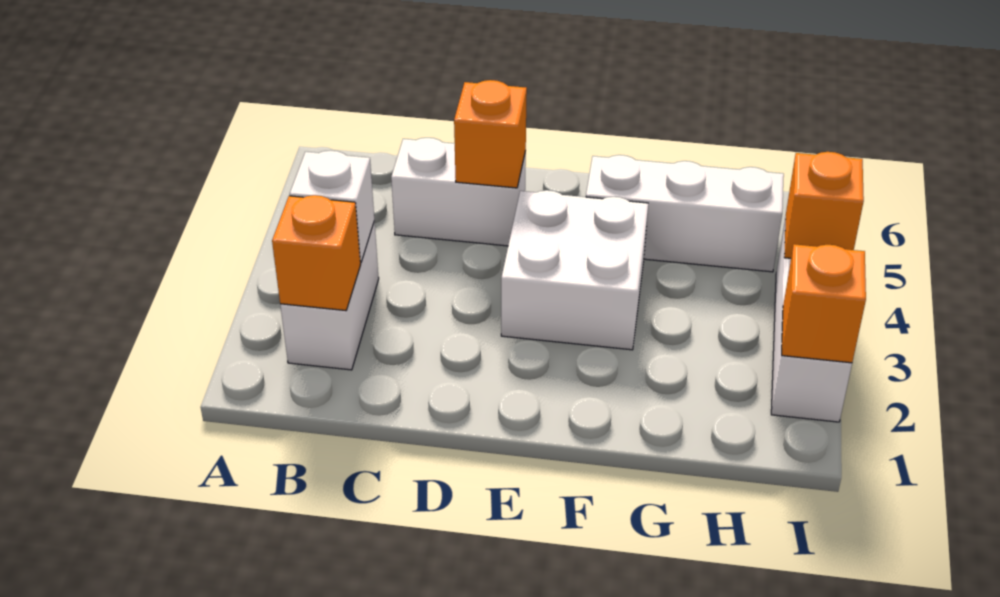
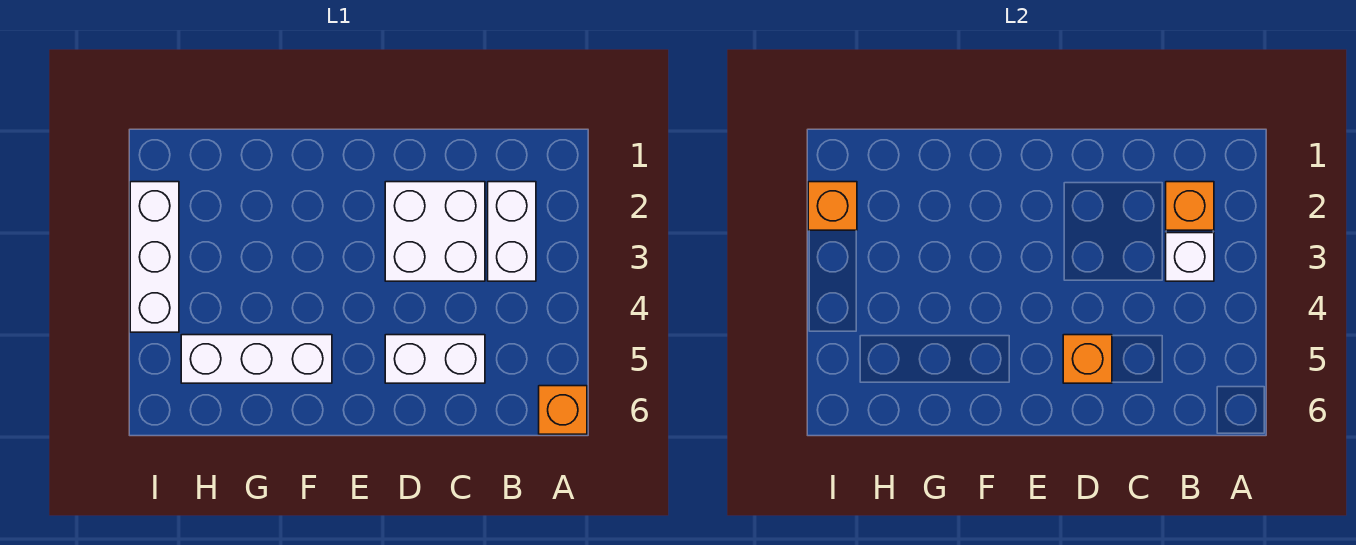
white brick E3:F4 level 1 -> white brick C2:D3 level 1
orange brick I4 level 2 -> orange brick A6 level 1

